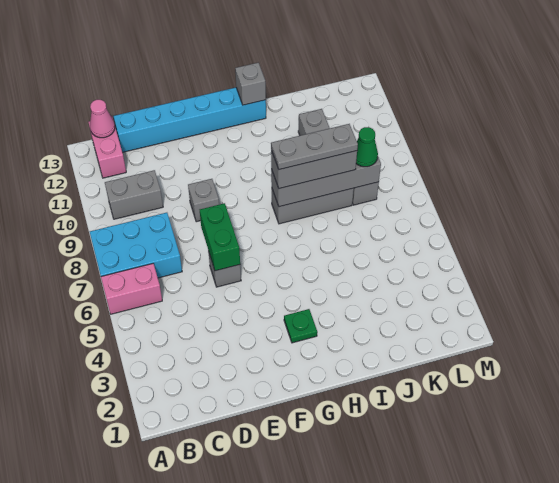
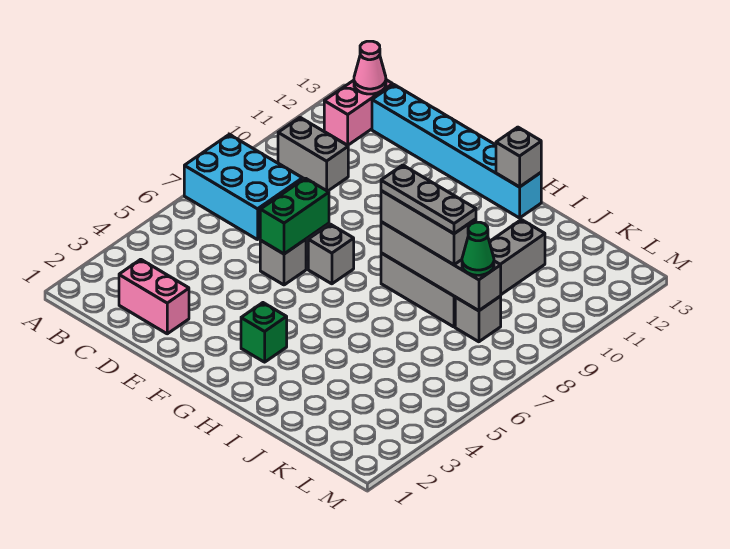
pink brick A6:B6 level 1 -> pink brick C2:D2 level 1
grey brick E9 level 1 -> grey brick F7 level 1
green plate G3 level 1 -> green brick G3 level 1

